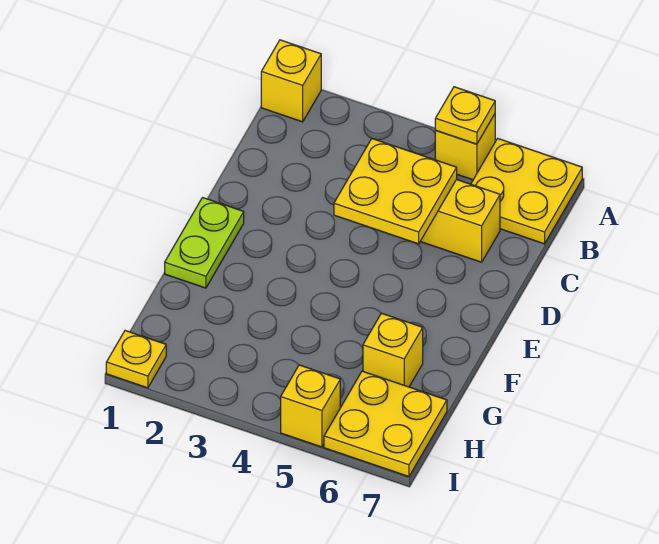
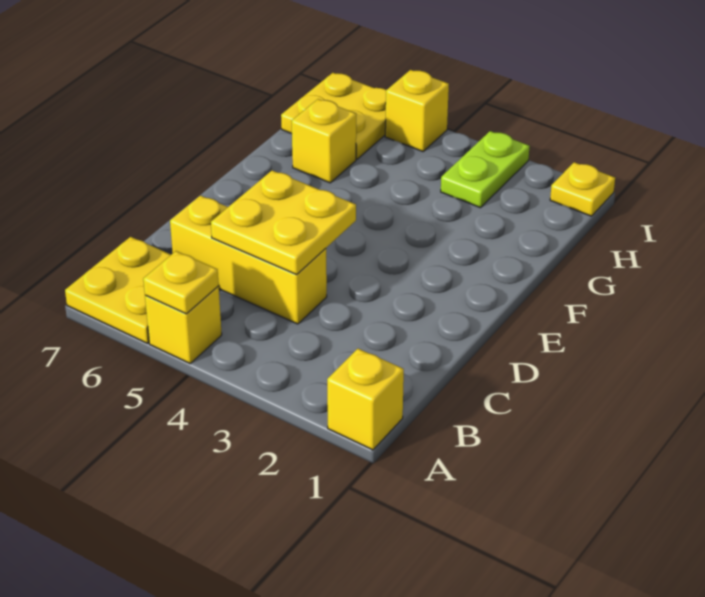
lime plate E1:F1 level 1 -> lime plate H3:I3 level 1

